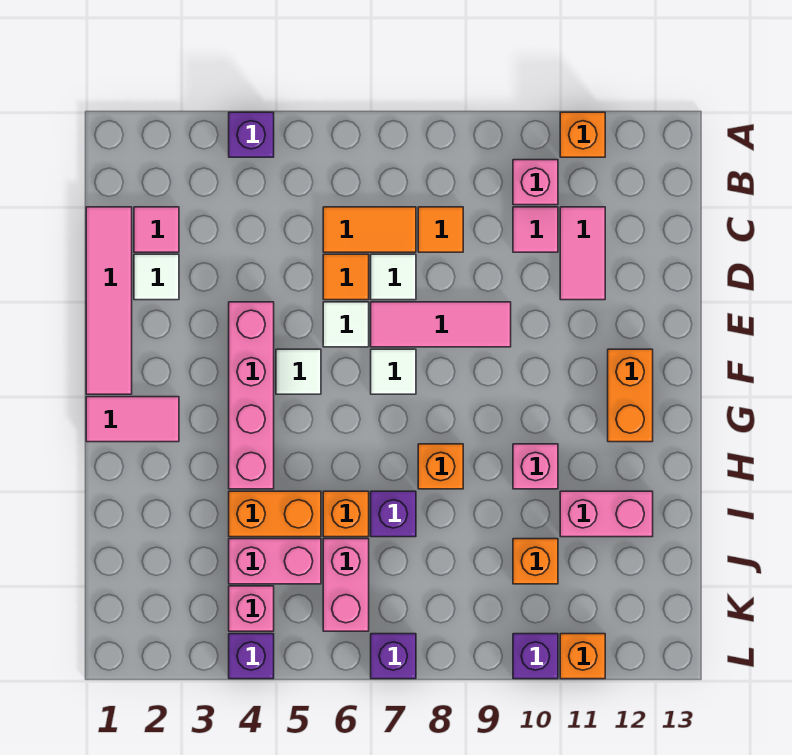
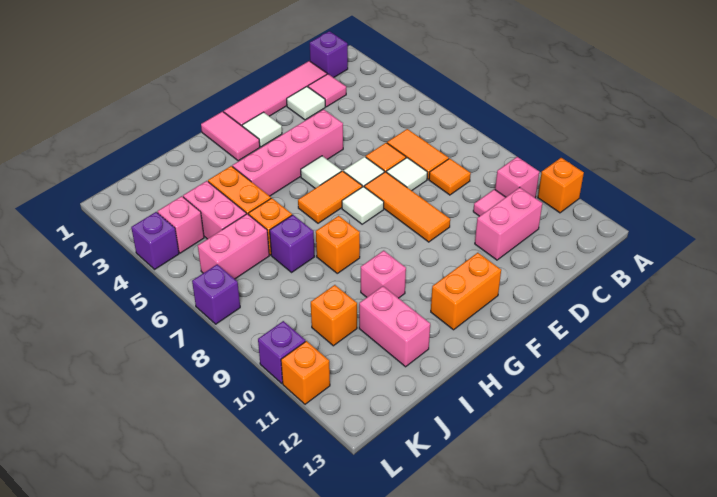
purple brick A4 level 1 -> purple brick B1 level 1
pink tile C11:D11 level 1 -> pink brick C11:D11 level 1
pink tile E7:E9 level 1 -> orange tile E7:E9 level 1
none -> white tile F2 level 1
none -> orange tile F6:G6 level 1

